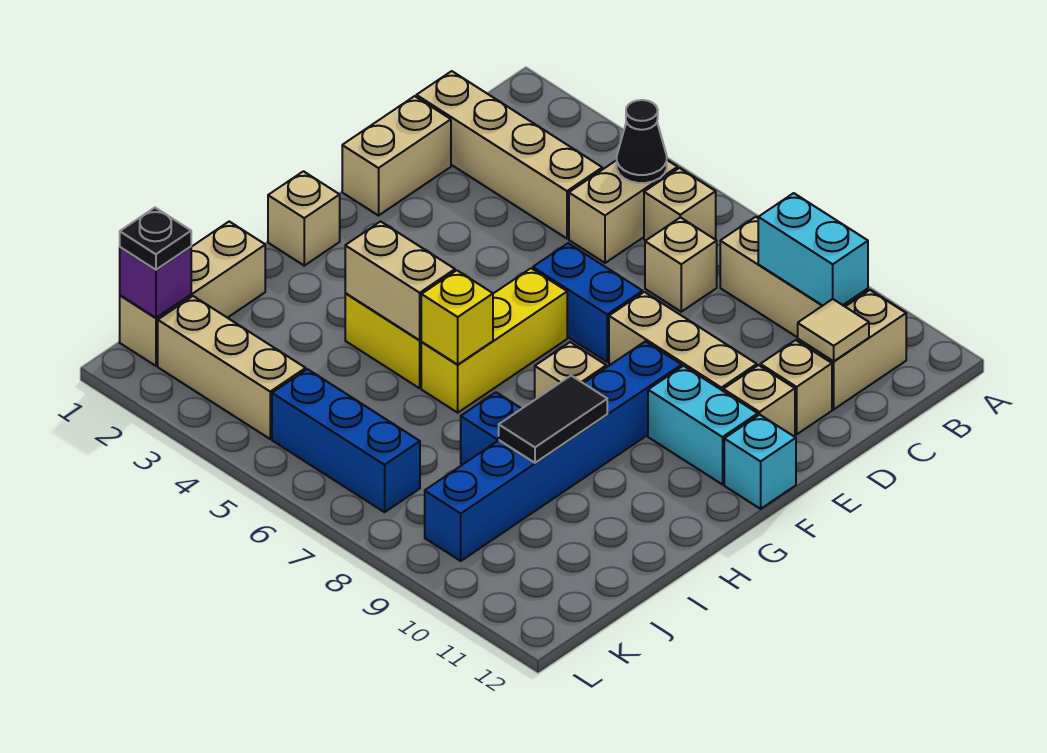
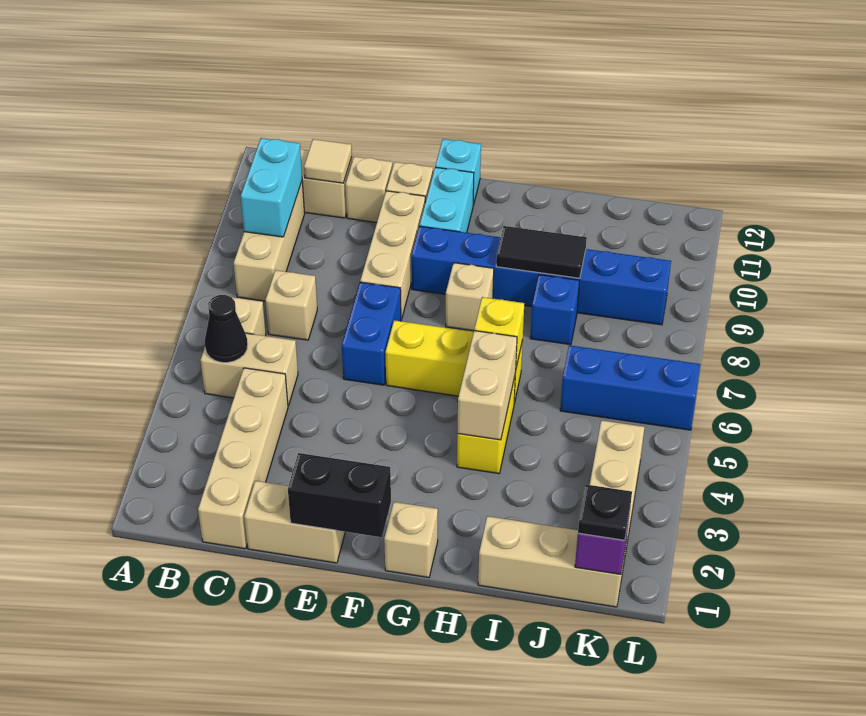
none -> black brick E1:F1 level 2
blue brick K5:K7 level 1 -> blue brick J6:L6 level 1

